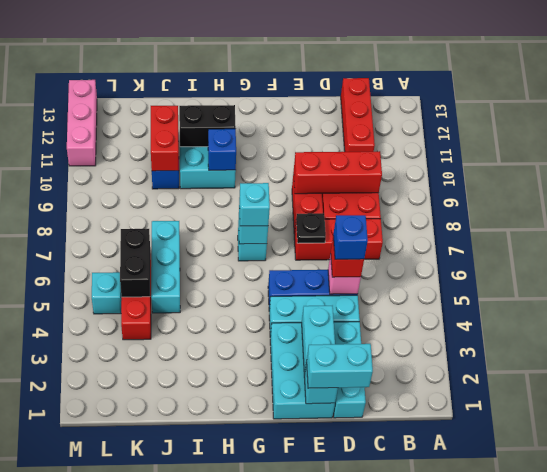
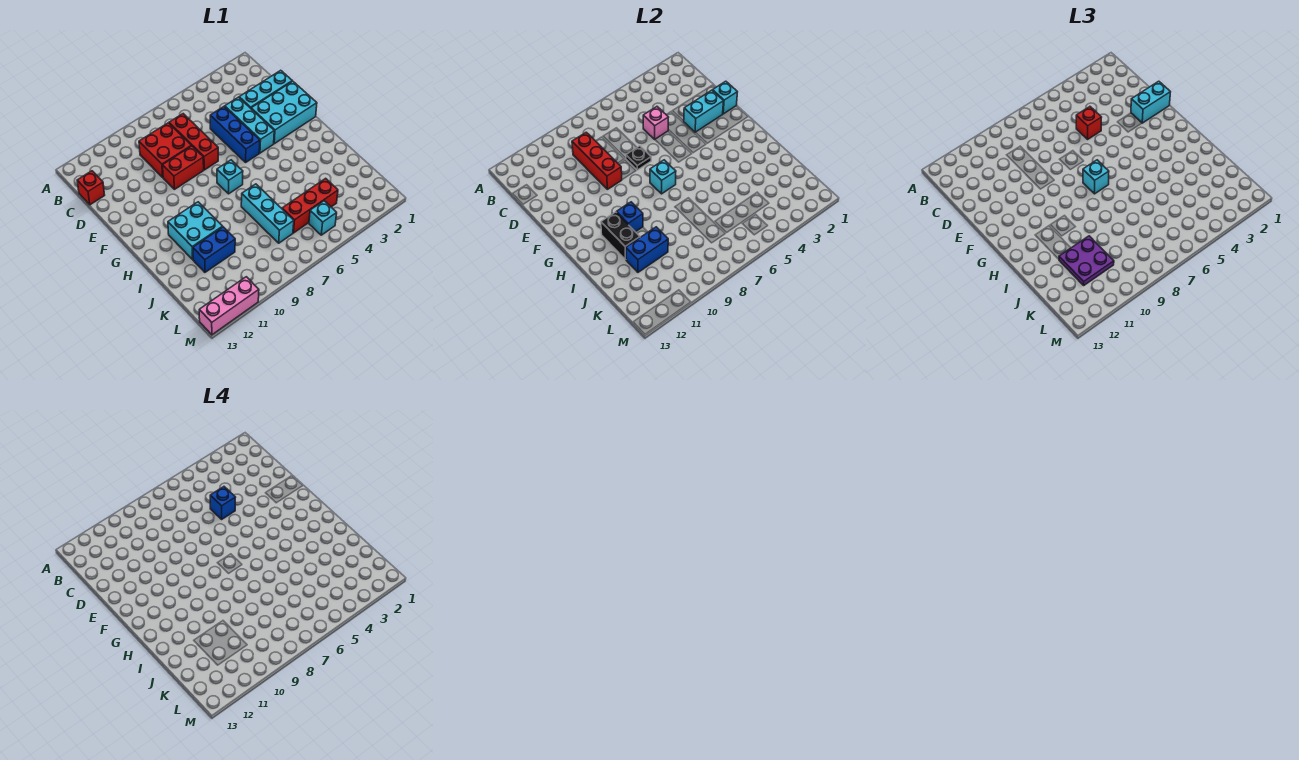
red brick C11:C13 level 1 -> red brick C13 level 1
cyan brick D1:E1 level 3 -> cyan brick E1:E2 level 3
cyan brick J5:J7 level 1 -> cyan brick I7:K7 level 1
red brick J10:J11 level 2 -> blue brick J10:J11 level 2
none -> purple plate J10:K11 level 3
black brick K5:K6 level 2 -> none

